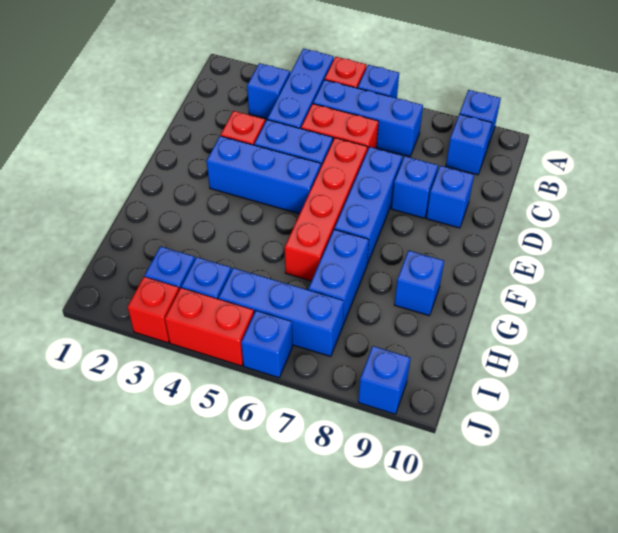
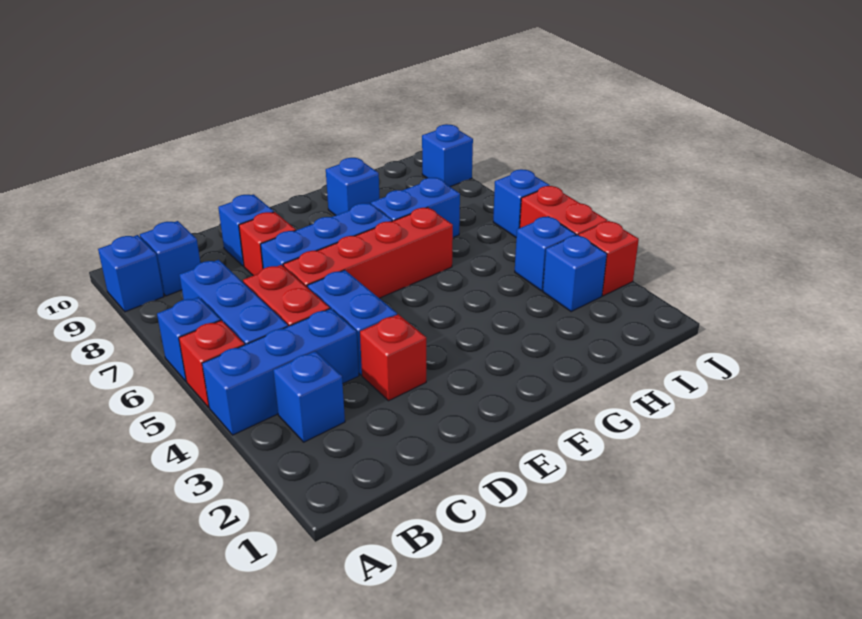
blue brick D8 level 1 -> red brick D8 level 1
blue brick E3:E5 level 1 -> none
blue brick I5:I7 level 1 -> none

